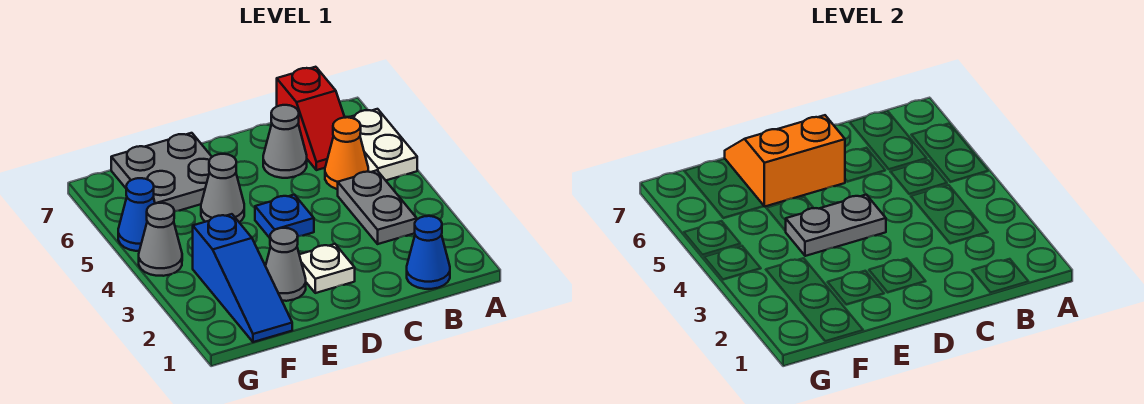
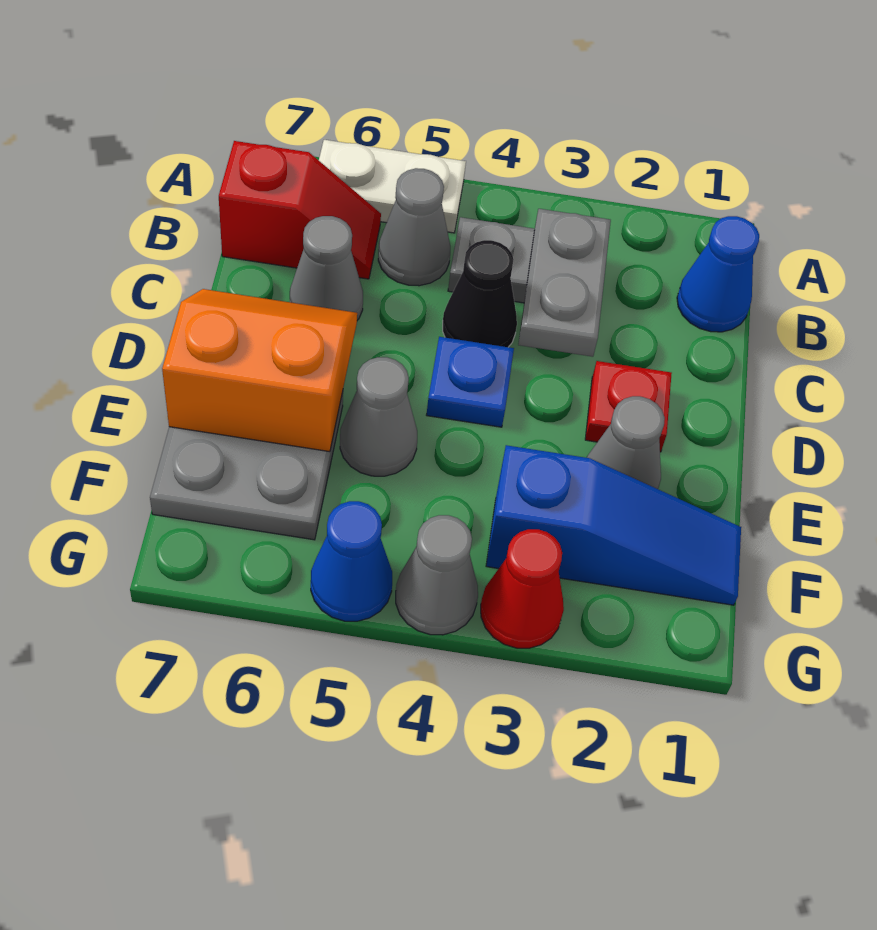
orange cone B5 level 1 -> grey cone B5 level 1
none -> black cone C4 level 1
white plate D2 level 1 -> red plate D2 level 1
grey plate D4:E4 level 2 -> grey plate B3:C3 level 2
orange slope D6:E7 level 2 top 6 -> orange slope D6:E7 level 2 top E
none -> red cone G3 level 1

